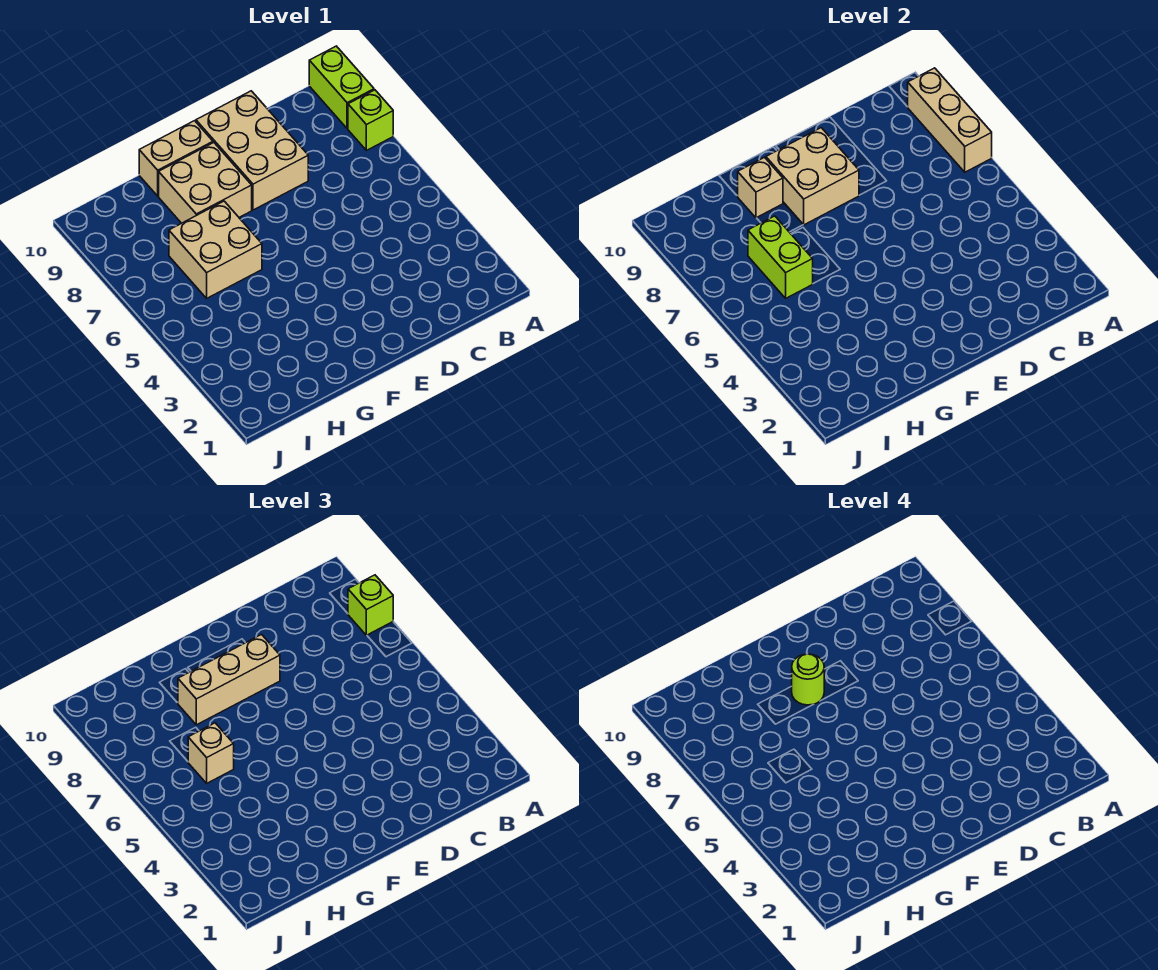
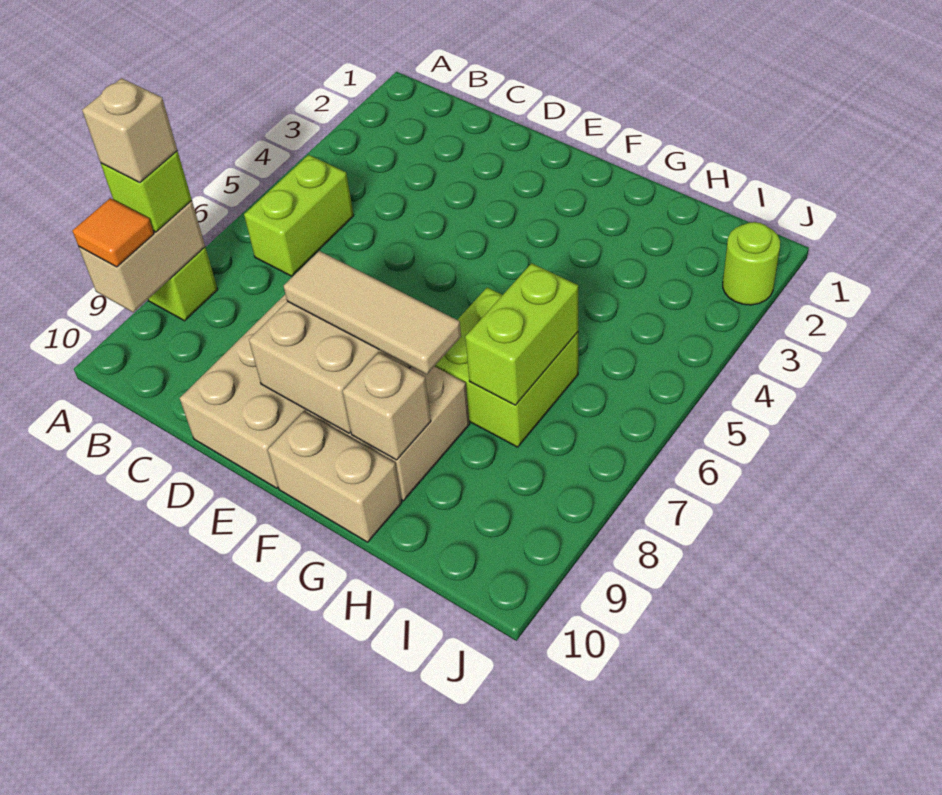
tan brick A7:A9 level 2 -> tan brick A8:A9 level 2
lime brick A9:A10 level 1 -> lime brick B5:B6 level 1
none -> orange tile A9 level 3
tan brick E8:G8 level 3 -> tan tile E8:G8 level 3
lime round brick F8 level 4 -> lime round brick J2 level 1
tan brick G6:H7 level 1 -> lime brick G6:H7 level 1
tan brick H6 level 3 -> tan brick A8 level 4

